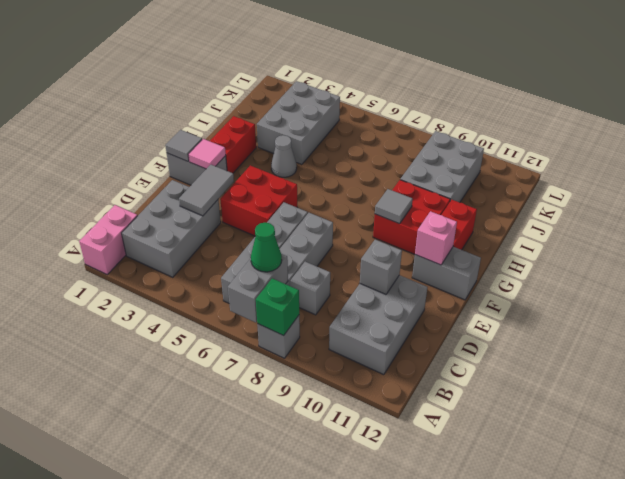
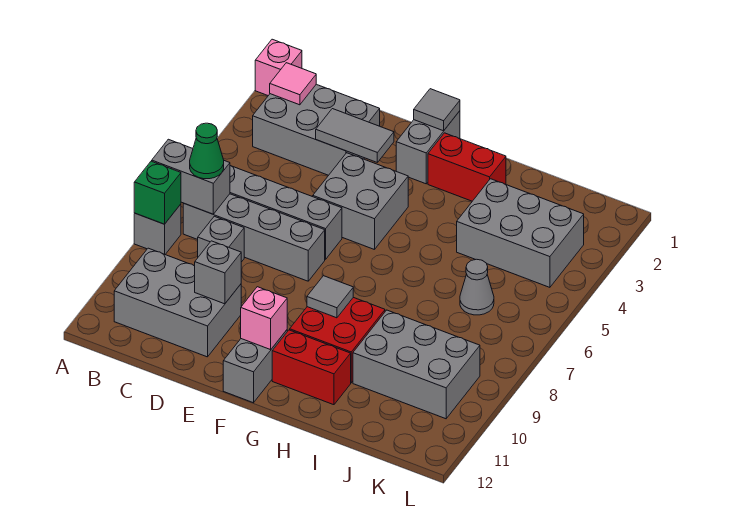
pink brick A1:B1 level 1 -> pink brick A1 level 1
red brick E4:F5 level 1 -> grey brick E4:F5 level 1
pink tile F2 level 2 -> pink tile B2 level 2
grey cone H4 level 1 -> grey cone J6 level 1

